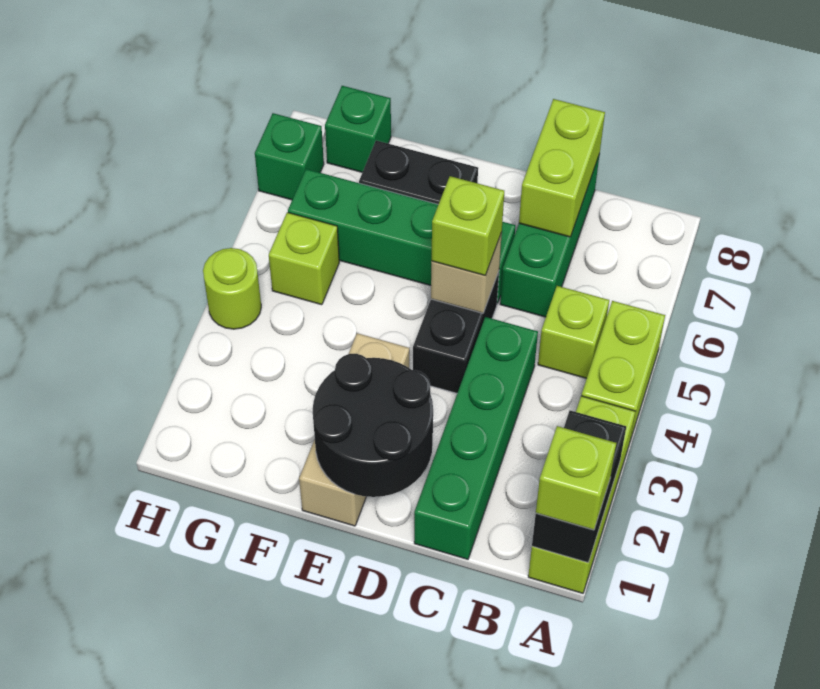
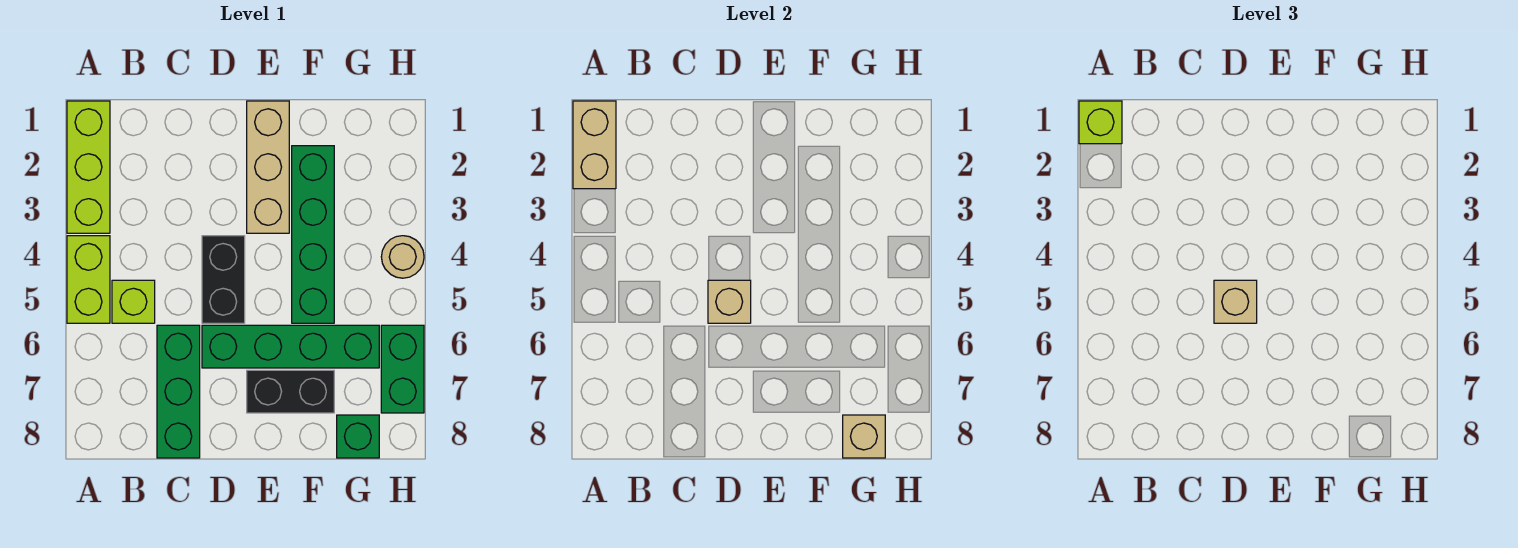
black brick A1:A2 level 2 -> tan brick A1:A2 level 2
green brick C1:C4 level 1 -> green brick F2:F5 level 1
lime brick C7:C8 level 2 -> none
black round brick D1:E2 level 2 -> none
lime brick D5 level 3 -> tan brick D5 level 3
lime brick G5 level 1 -> none
none -> tan brick G8 level 2
lime round brick H4 level 1 -> tan round brick H4 level 1
green brick H7 level 1 -> green brick H6:H7 level 1

